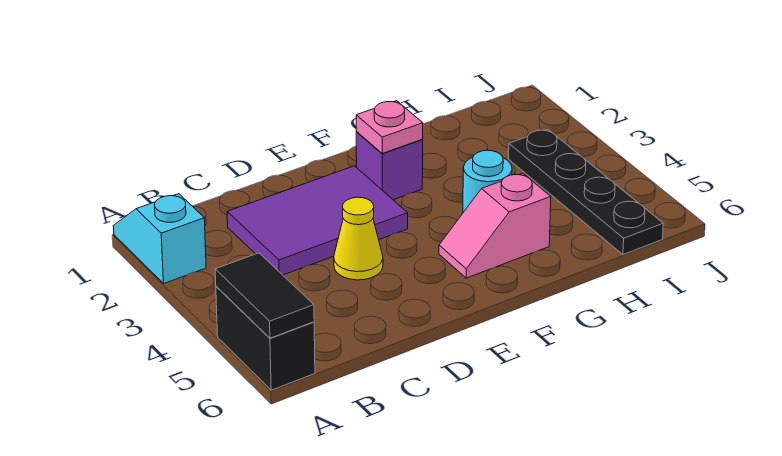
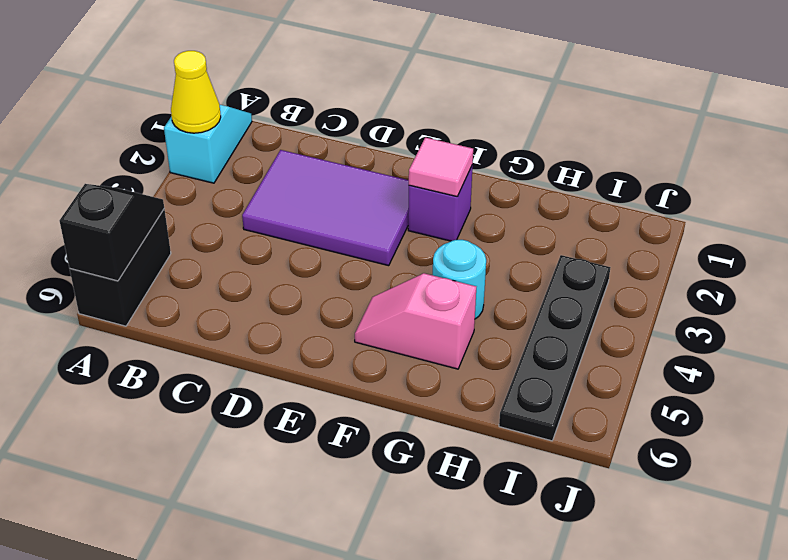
black tile A5:A6 level 2 -> black slope A5:A6 level 2 top 6
yellow cone D4 level 1 -> yellow cone A2 level 2
pink plate F2 level 2 -> pink tile F2 level 2

